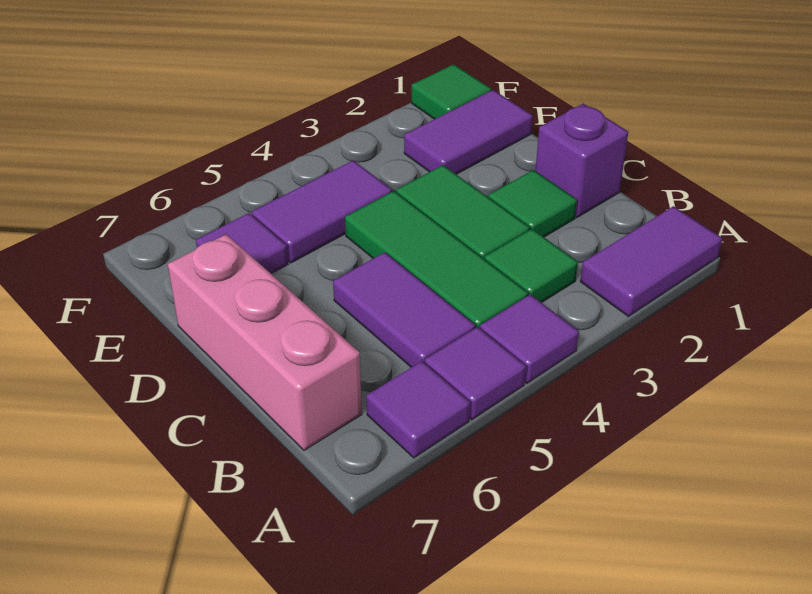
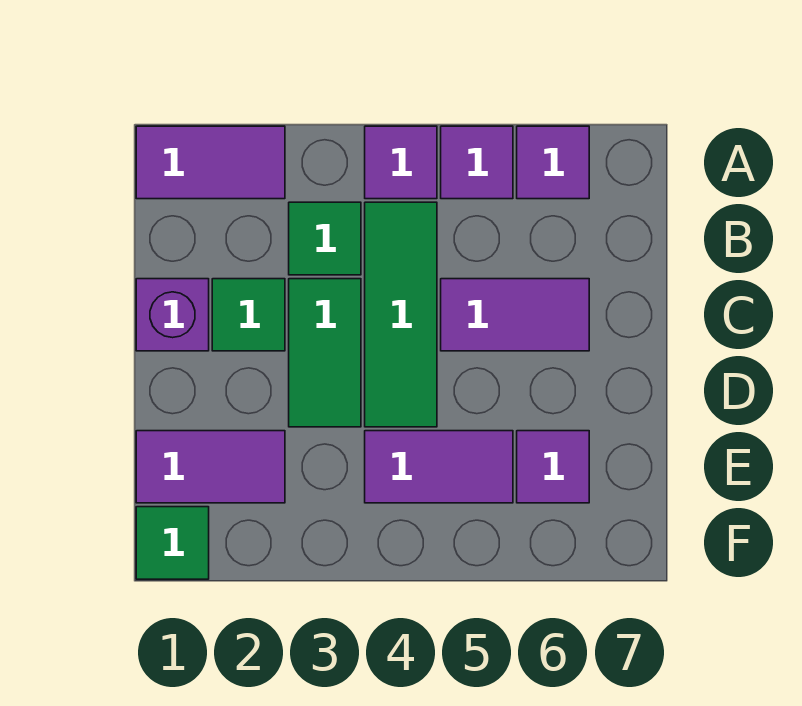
purple tile B5:C5 level 1 -> purple tile C5:C6 level 1
pink brick B7:D7 level 1 -> none

